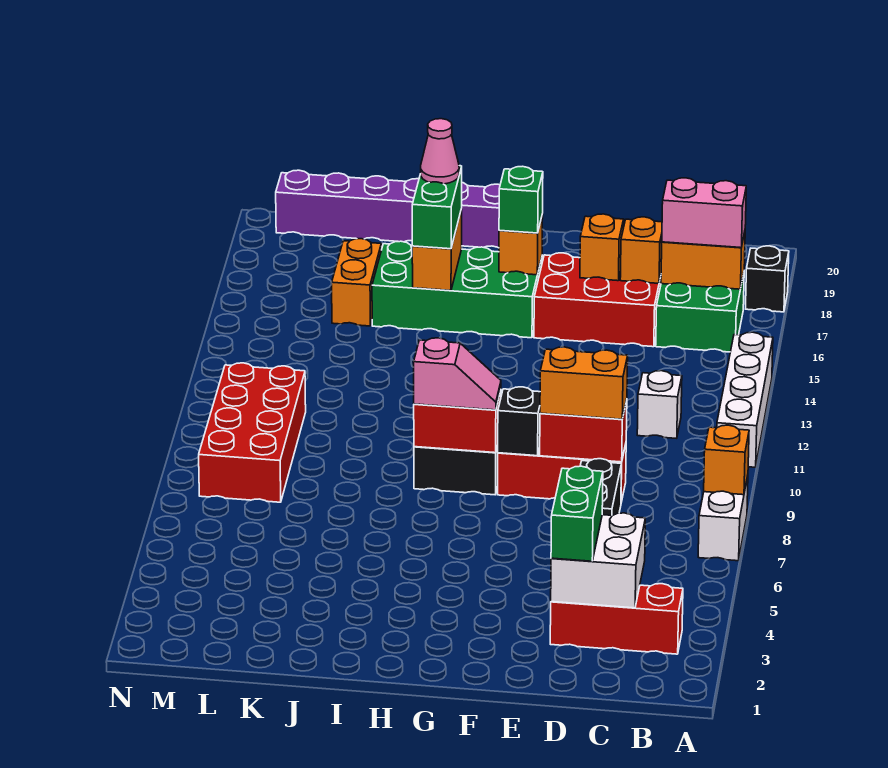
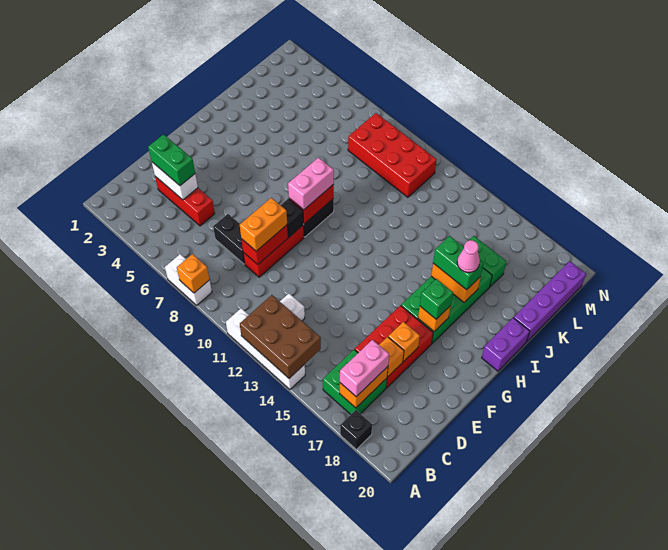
none -> brown brick A12:B14 level 2
red brick B3:D3 level 1 -> red brick D3:D5 level 1
white brick C3:D4 level 2 -> white brick D3:D4 level 2
pink slope G9:H9 level 3 top H -> pink brick G9:H9 level 3
orange brick K16:K17 level 1 -> green brick K16:K17 level 1

